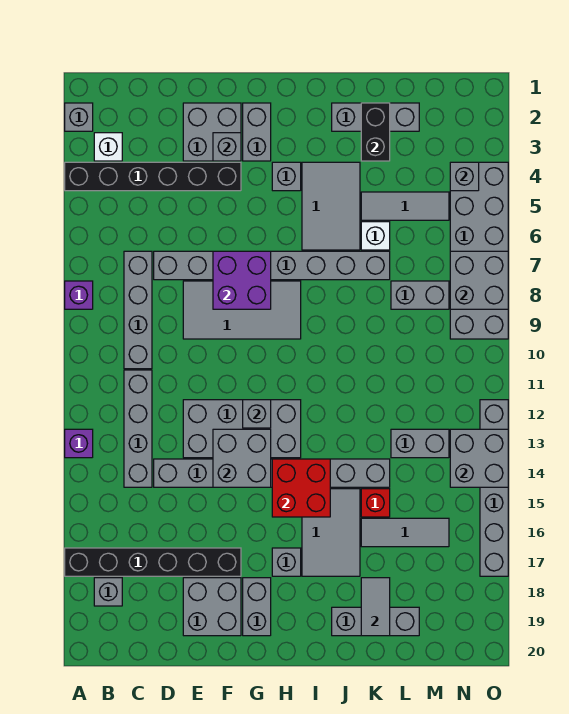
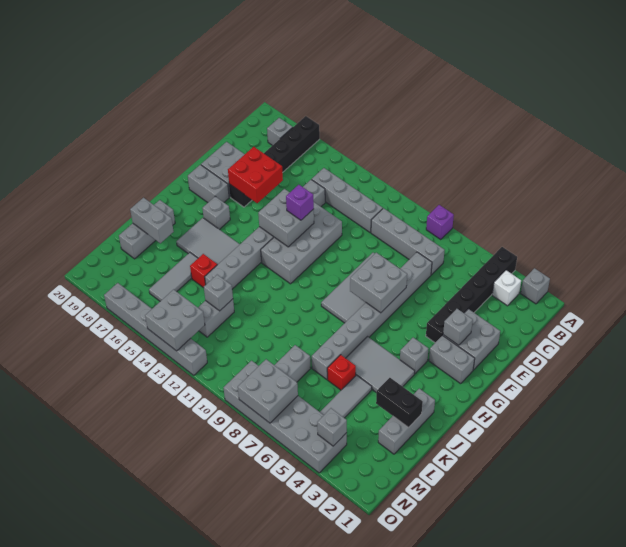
purple brick A13 level 1 -> purple brick F13 level 3
purple brick F7:G8 level 2 -> grey brick F7:G8 level 2
grey brick G12 level 2 -> grey brick L13 level 2
red brick H14:I15 level 2 -> red brick E16:F17 level 2
white brick K6 level 1 -> red brick K6 level 1
grey tile K18:K19 level 2 -> grey brick K18:K19 level 2

